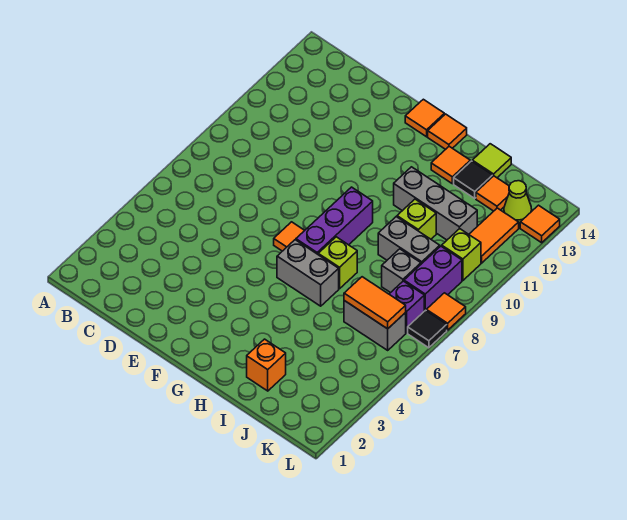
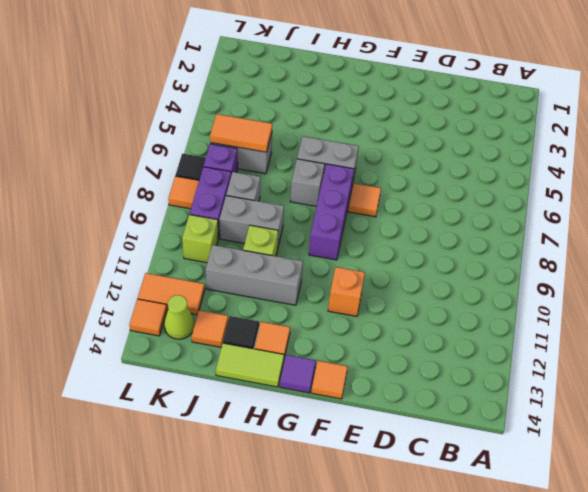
orange tile G14 level 1 -> purple tile G14 level 1
lime brick H7 level 1 -> grey brick H7 level 1
orange brick I2 level 1 -> orange brick F11 level 1
lime tile I14 level 1 -> lime tile H14:I14 level 1
orange tile K11:K12 level 1 -> orange tile K12:L12 level 1

